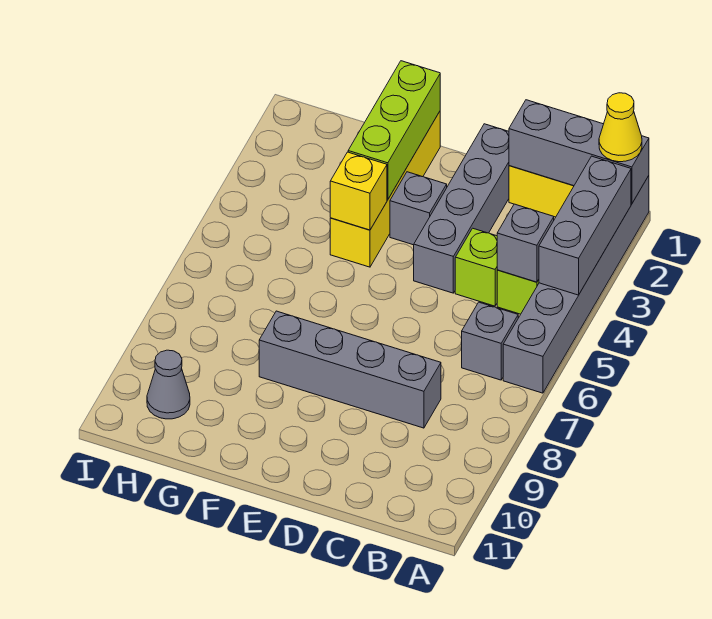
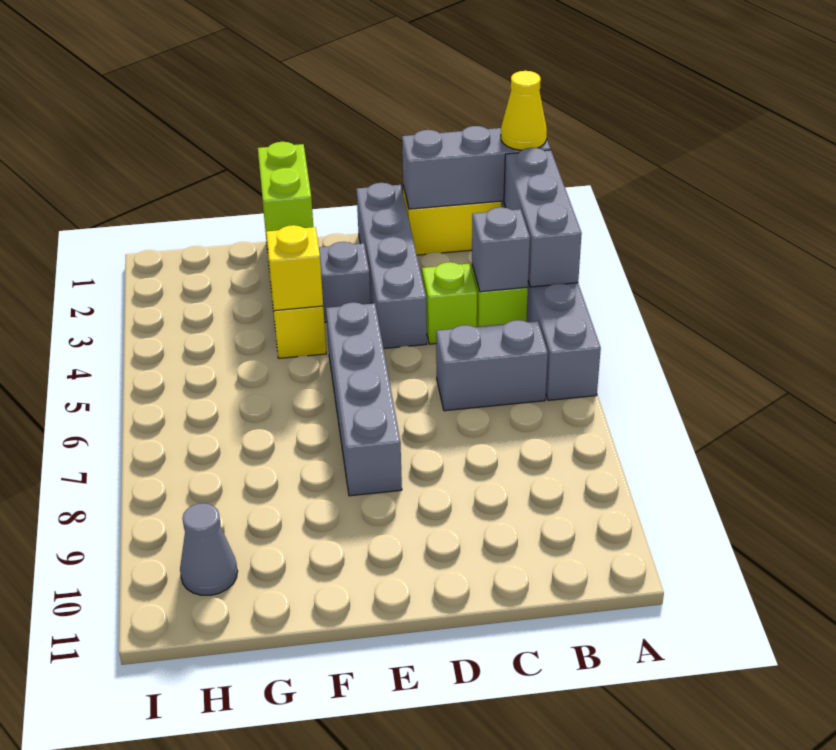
grey brick B6 level 1 -> grey brick B6:C6 level 1
grey brick C8:F8 level 1 -> grey brick E5:E8 level 1
lime brick F1:F3 level 2 -> lime brick F1:F2 level 2

